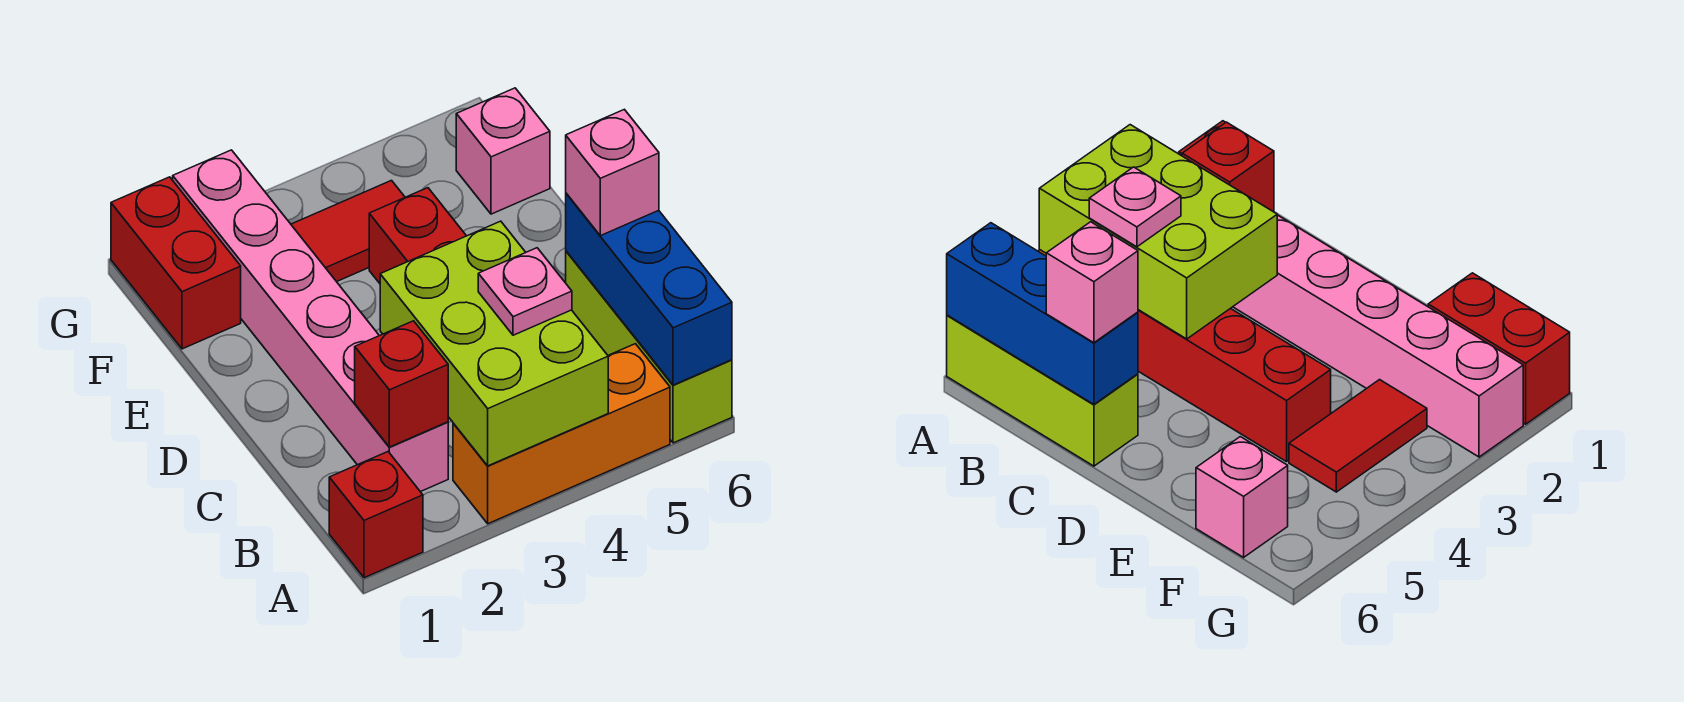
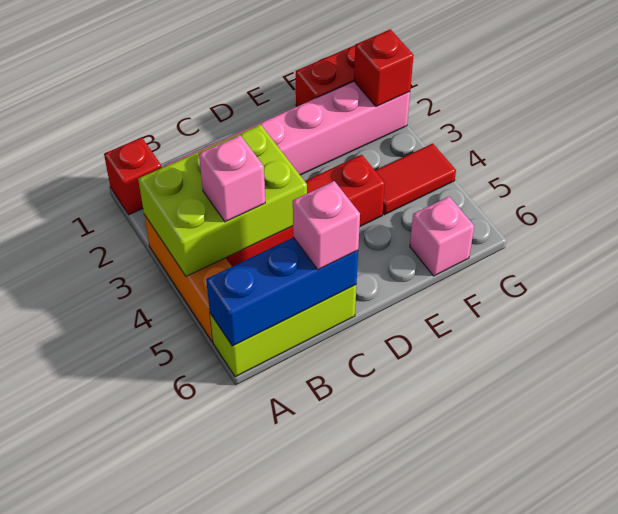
red brick B2 level 2 -> red brick G2 level 2
pink plate B4 level 3 -> pink brick B4 level 3
red tile F3:F4 level 1 -> red tile F4:G4 level 1

